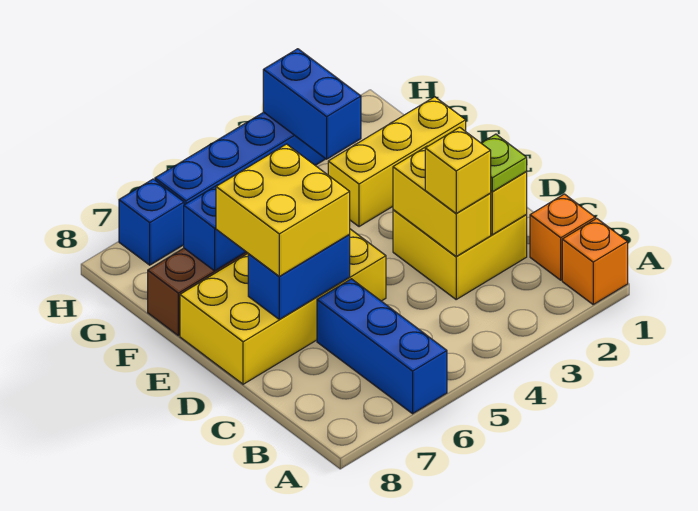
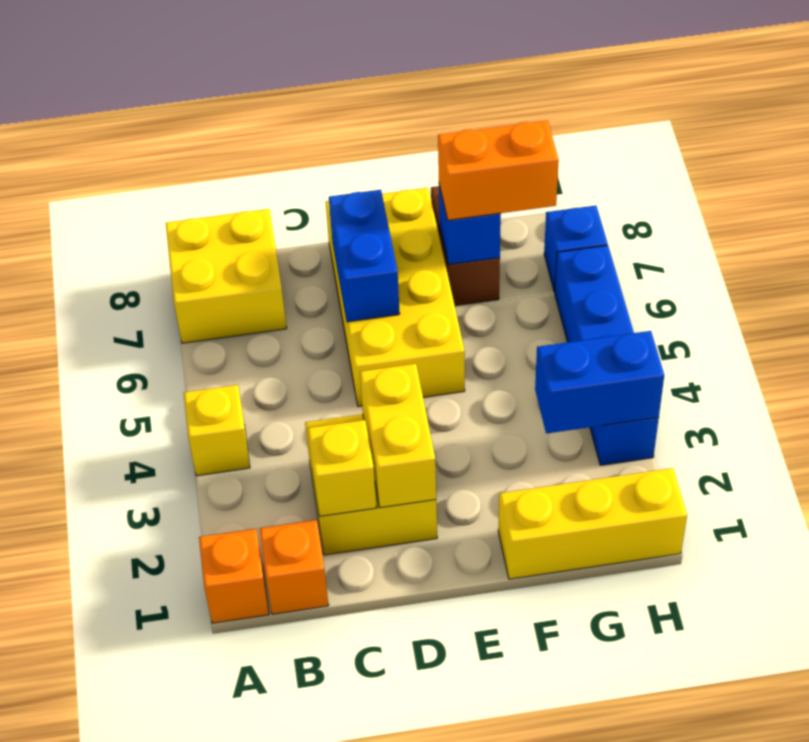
blue brick A6:C6 level 1 -> none
lime plate C2 level 3 -> none
yellow brick C3:D3 level 2 -> yellow brick D2:D3 level 2
yellow brick C3 level 3 -> yellow brick A4 level 1
yellow brick D6:E7 level 3 -> yellow brick A7:B8 level 1
yellow brick F1:F3 level 1 -> yellow brick F1:H1 level 1
none -> orange brick F7:G7 level 3

